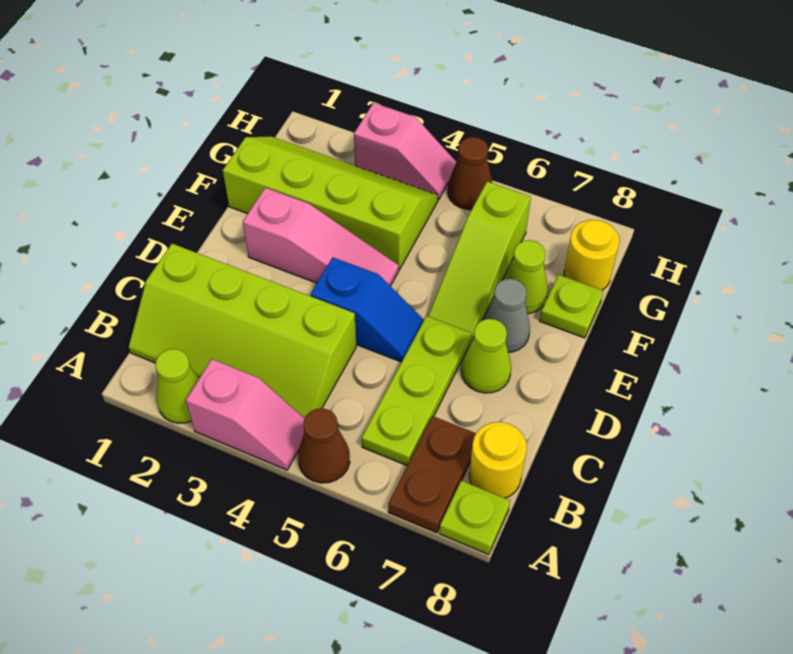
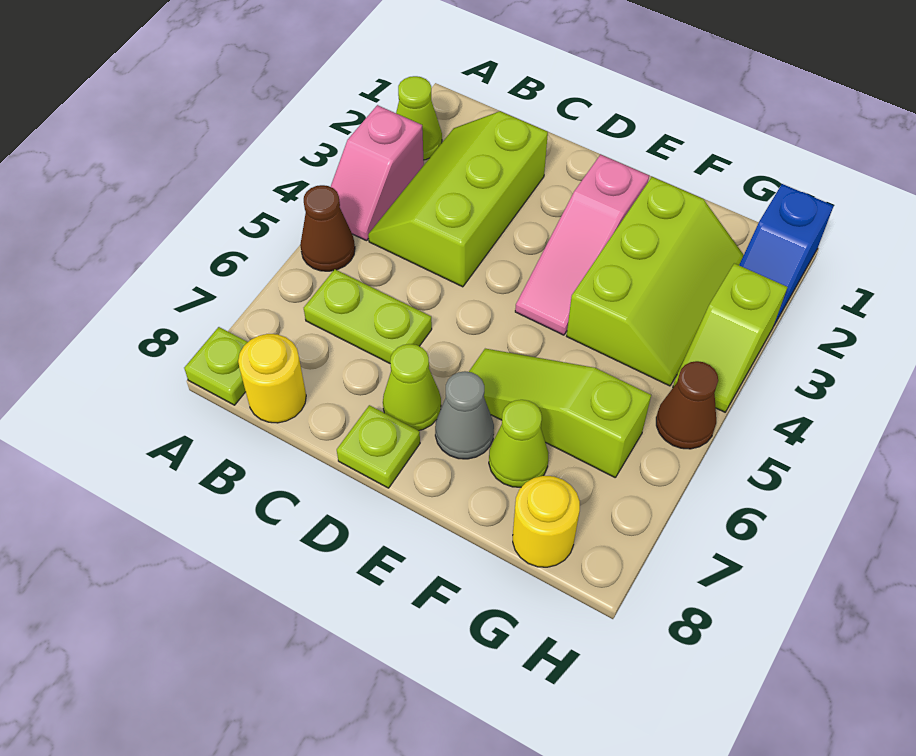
brown plate A7:B7 level 1 -> none
lime slope B1:C4 level 1 top C -> lime slope B2:C4 level 1 top C
lime plate B6:D6 level 1 -> lime plate B6:C6 level 1
blue slope D4:D5 level 1 top 4 -> blue slope H1:H2 level 1 top 1
lime slope F1:G4 level 1 top F -> lime slope F2:G4 level 1 top F
lime plate F8 level 1 -> lime plate D8 level 1
pink slope H3:H4 level 1 top 3 -> lime slope H3:H4 level 1 top 3

